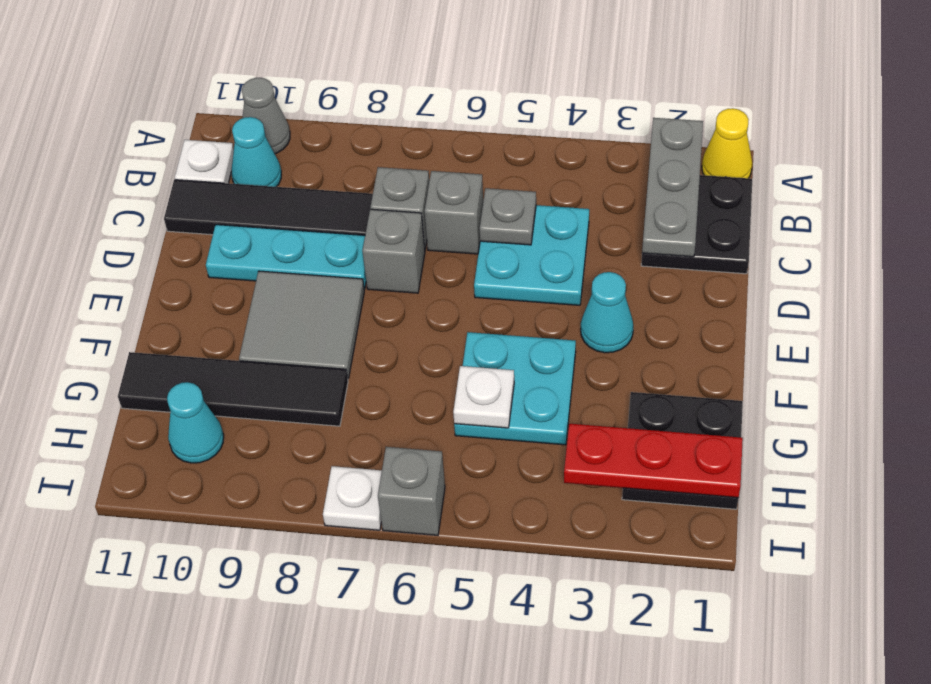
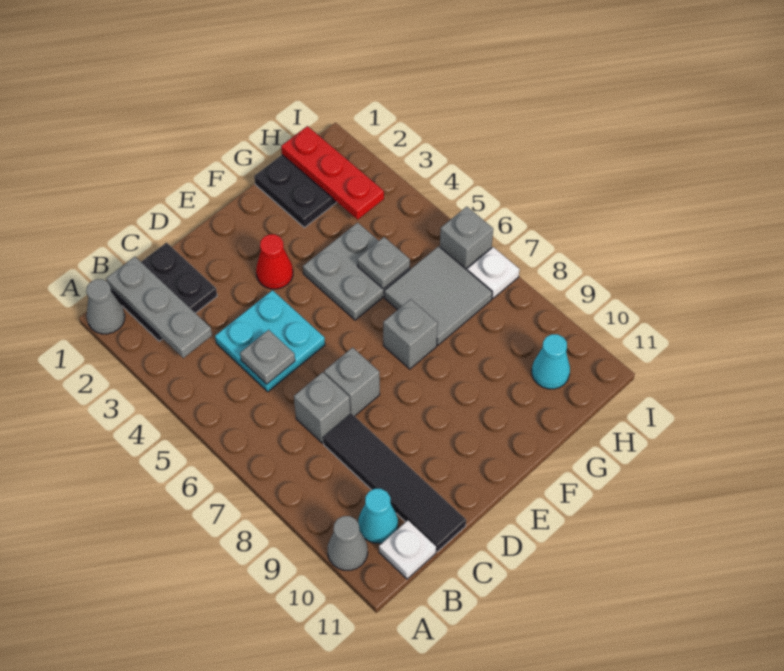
yellow cone A1 level 1 -> grey cone A1 level 1
grey plate A2:C2 level 2 -> grey plate B1:B3 level 2
grey brick C6 level 1 -> grey brick F7 level 1
cyan plate D8:D10 level 1 -> none
cyan cone E3 level 1 -> red cone E3 level 1
grey tile E8:F9 level 1 -> grey tile G6:H7 level 1
cyan plate F4:G5 level 1 -> grey plate F4:G5 level 1
white plate G5 level 2 -> grey plate G5 level 2
black tile G8:G11 level 1 -> none

